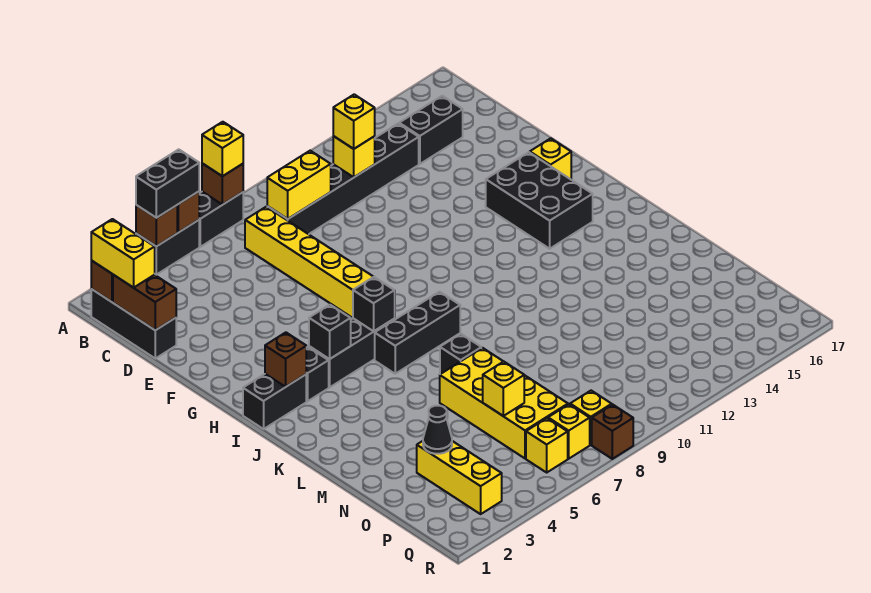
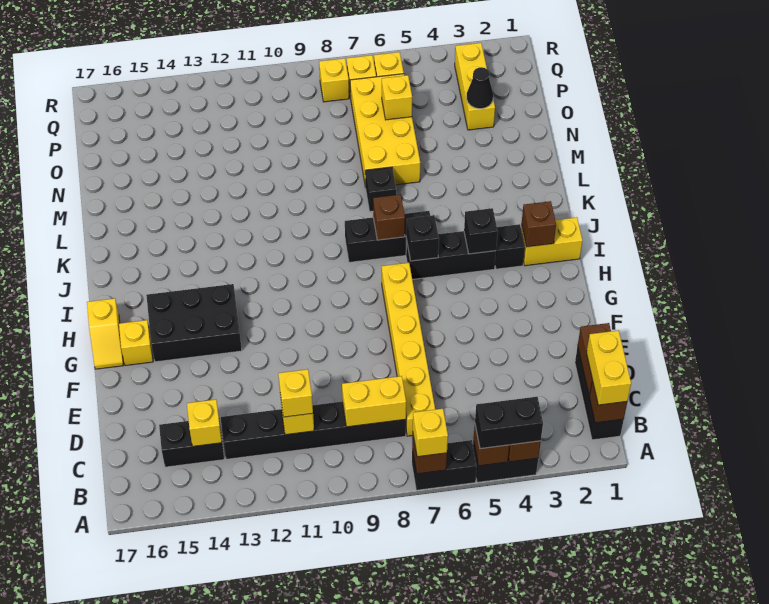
none -> yellow brick C14 level 2
black brick G14:I15 level 1 -> black brick G13:H15 level 1
none -> yellow slope G17:H17 level 1 top H
black brick I1:I2 level 1 -> yellow brick I1:I2 level 1
brown brick R8 level 1 -> brown brick J7 level 2

